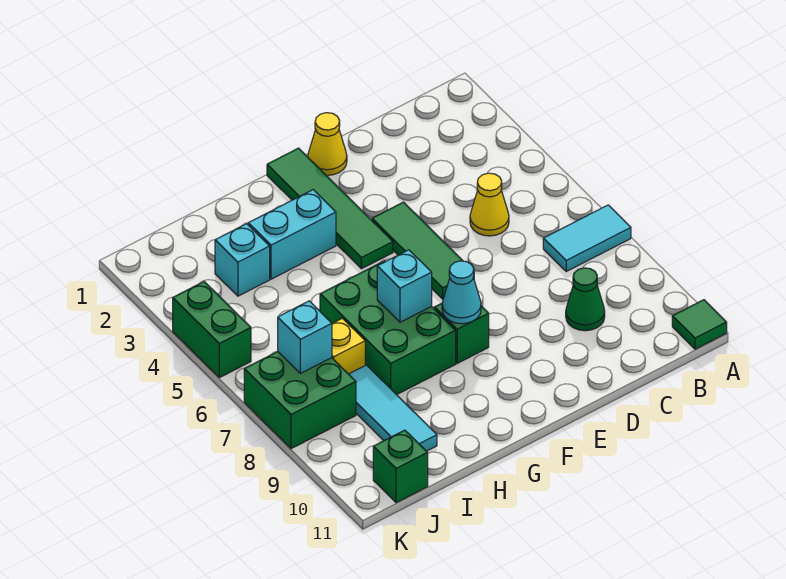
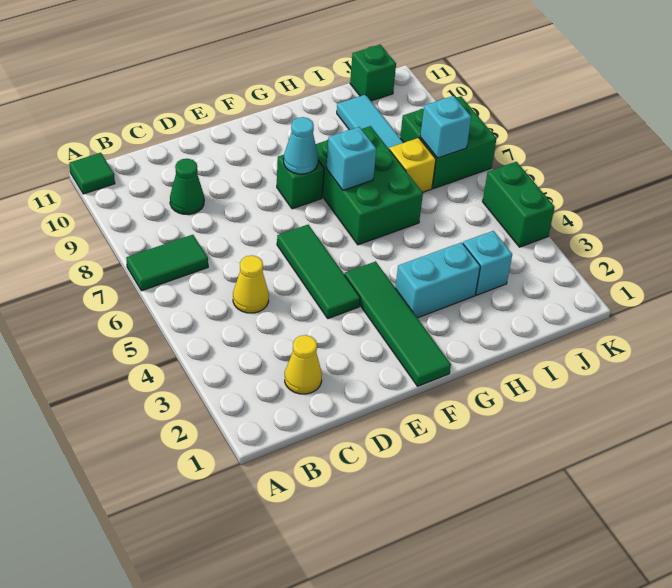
cyan tile A7:B7 level 1 -> green tile A7:B7 level 1
yellow cone E1 level 1 -> yellow cone C2 level 1

